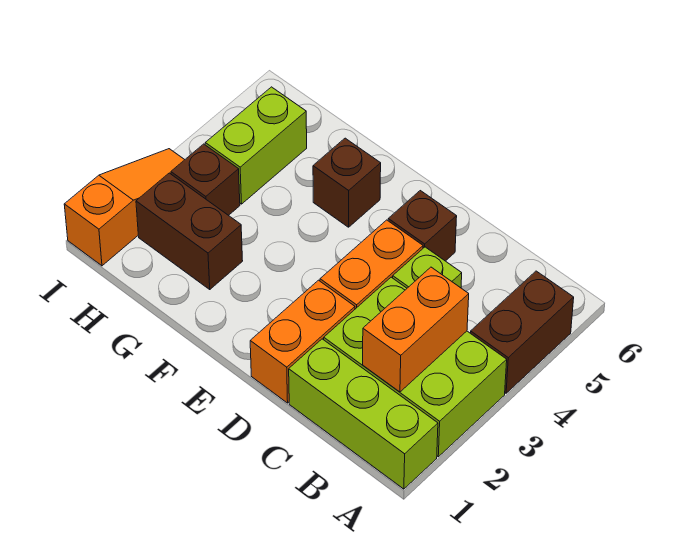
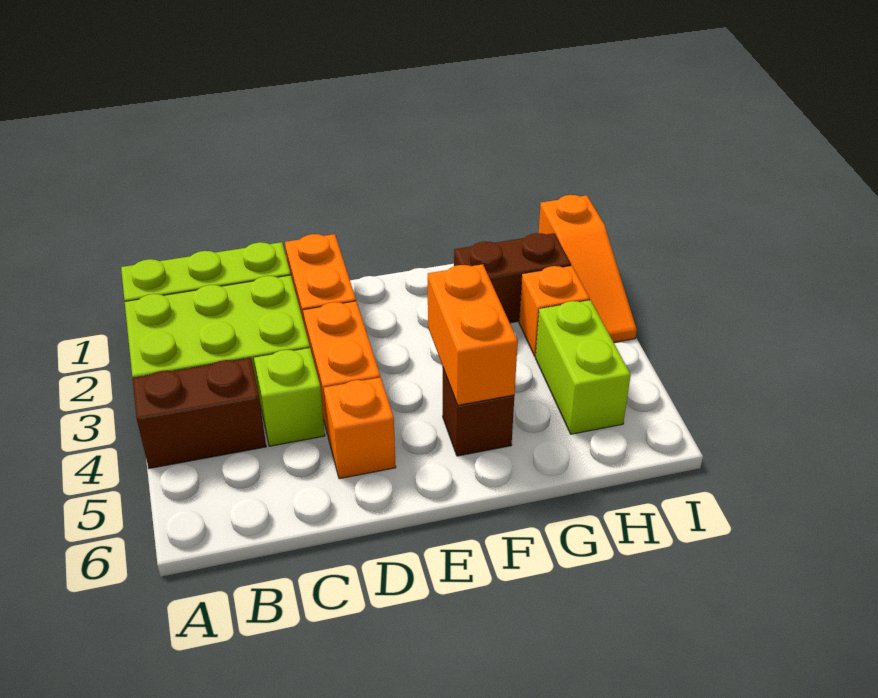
brown brick A4:A5 level 1 -> brown brick A4:B4 level 1
orange brick B2:B3 level 2 -> orange brick F4:F5 level 2
brown brick D5 level 1 -> orange brick D5 level 1
brown brick H3 level 1 -> orange brick H3 level 1

